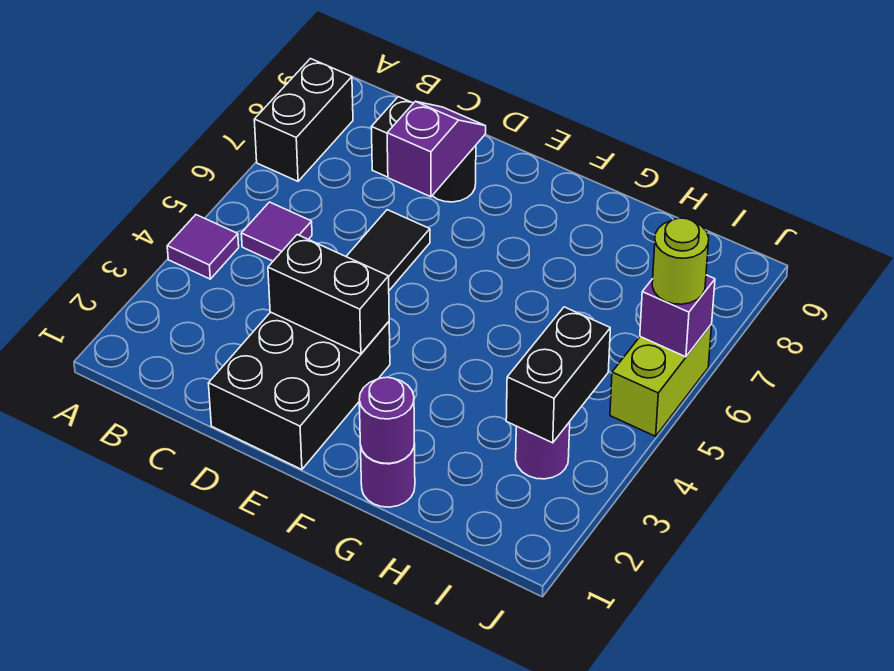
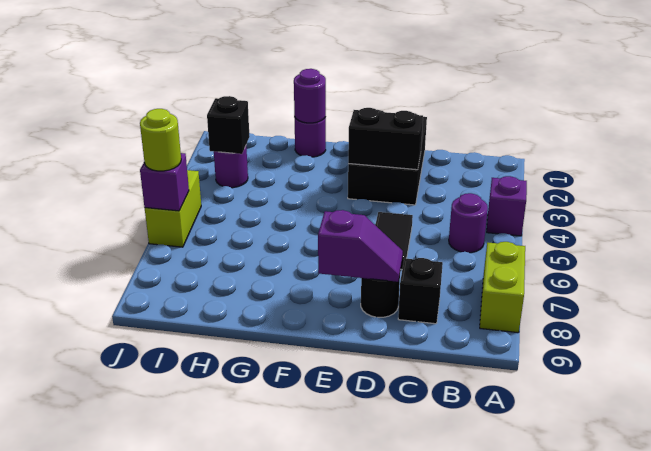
purple tile A4 level 1 -> purple brick A4 level 1
black brick A7:A8 level 1 -> lime brick A7:A8 level 1
purple tile B5 level 1 -> purple round brick B5 level 1
purple slope D7:D8 level 2 top 7 -> purple slope D8:E8 level 2 top E
black brick I3:I4 level 2 -> black brick I3 level 2

